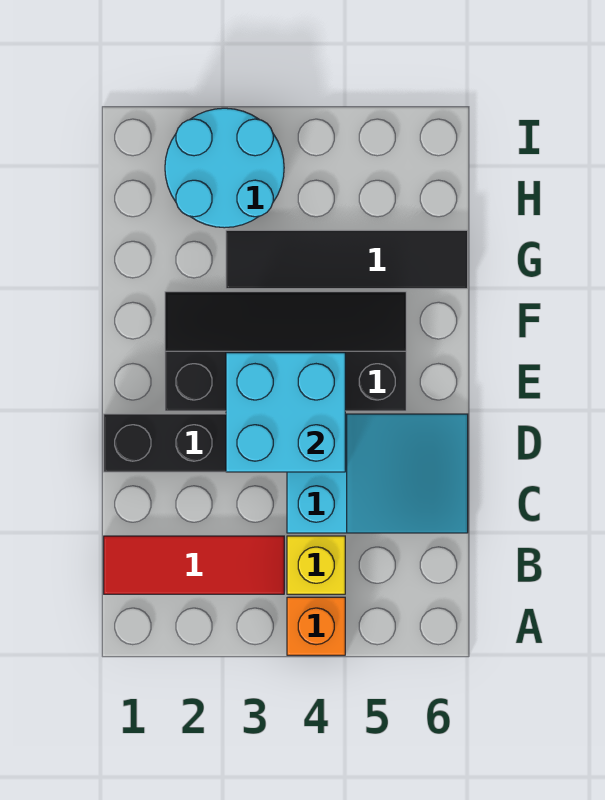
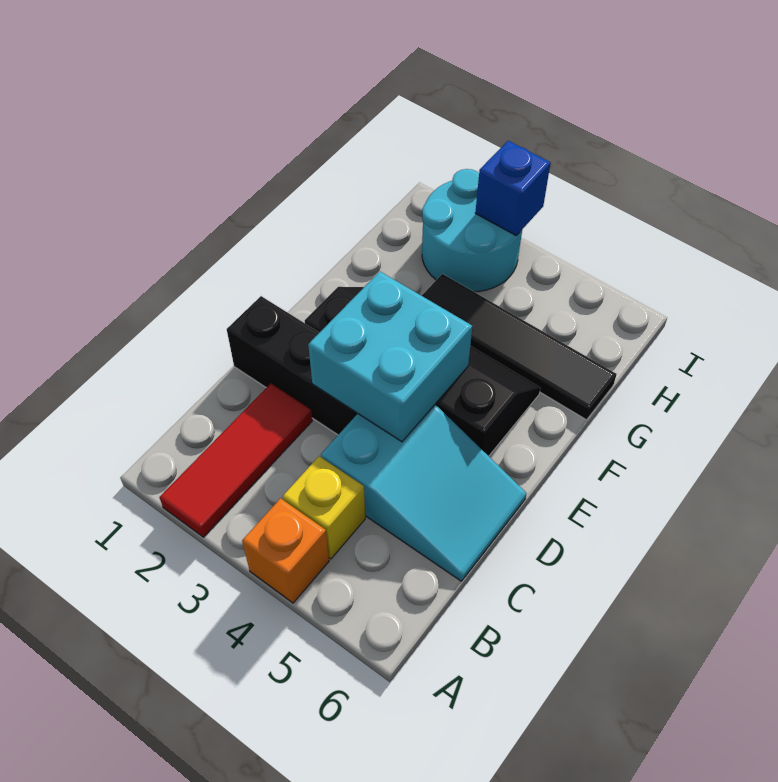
red tile B1:B3 level 1 -> red tile A2:C2 level 1
none -> blue brick I3 level 2

